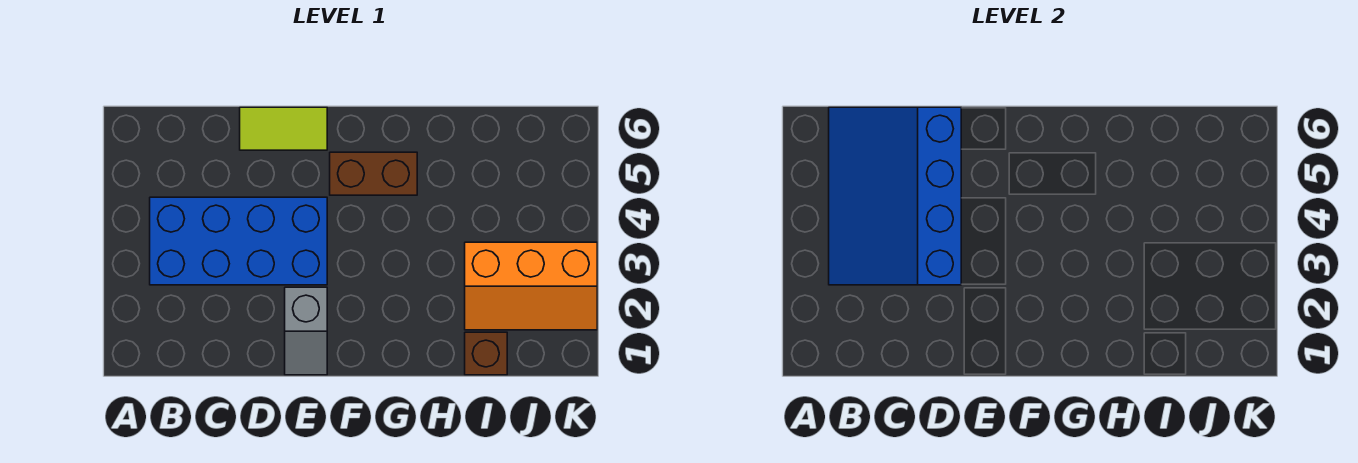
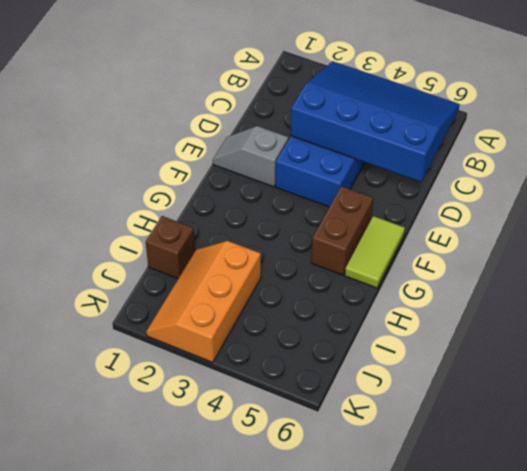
lime tile D6:E6 level 1 -> lime tile F6:G6 level 1

